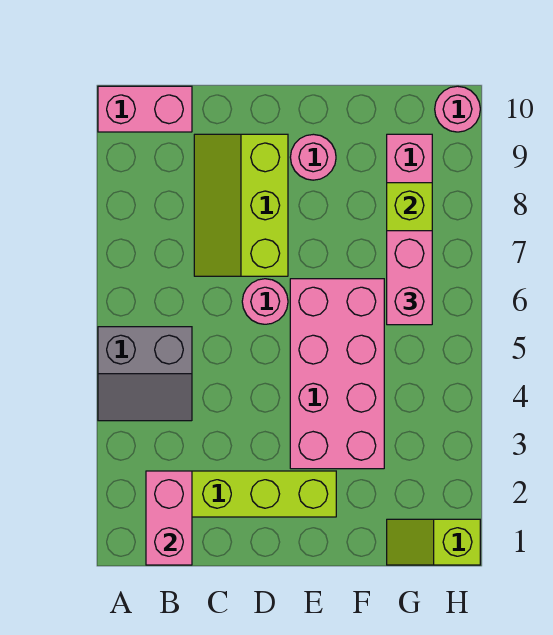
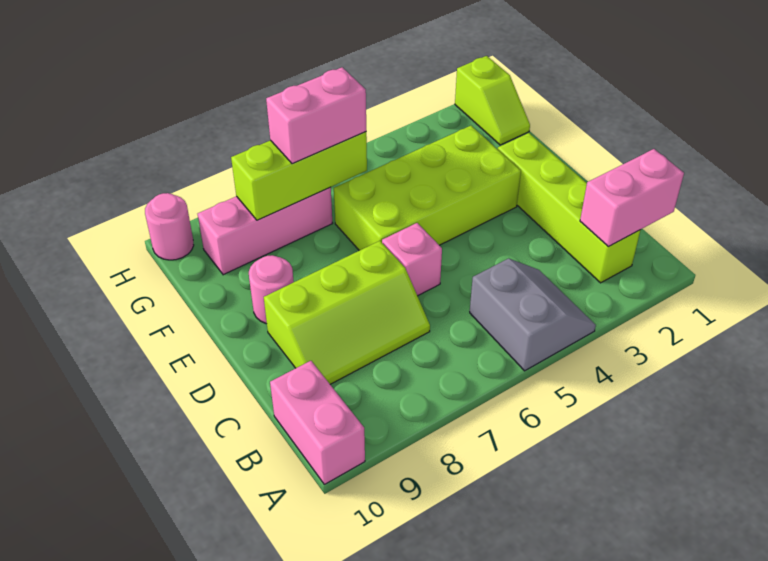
pink round brick D6 level 1 -> pink brick D6 level 1
pink brick E3:F6 level 1 -> lime brick E3:F6 level 1

